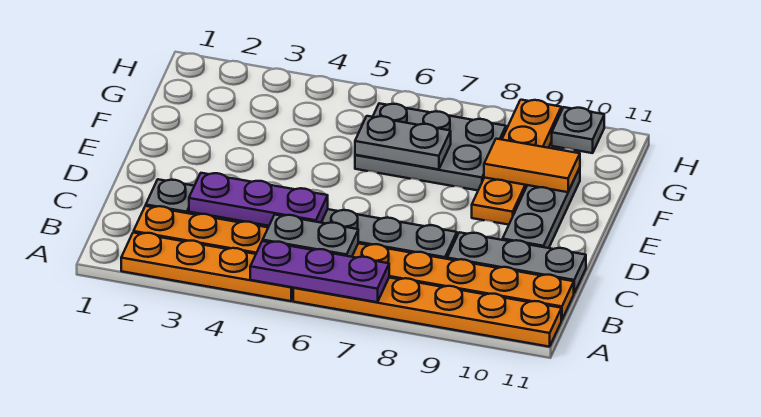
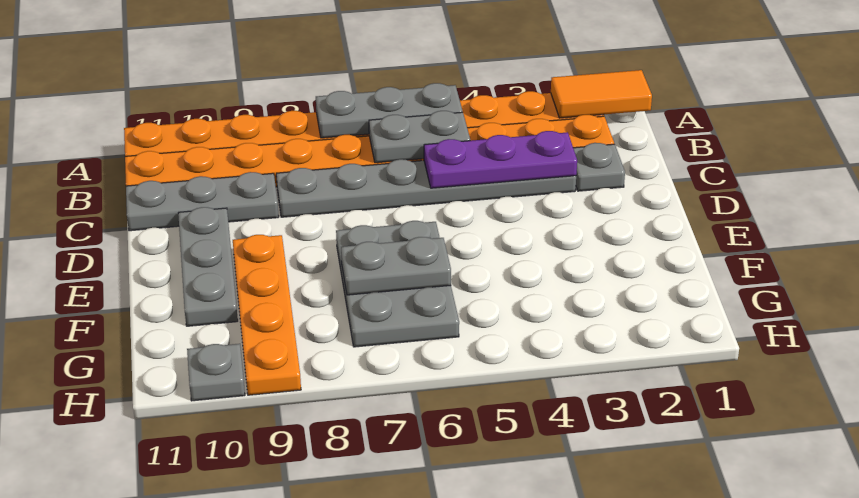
purple plate A5:A7 level 2 -> grey plate A5:A7 level 2
grey plate F6:G8 level 1 -> grey plate E6:G7 level 1
orange tile F9:F10 level 2 -> orange tile A1:A2 level 2

